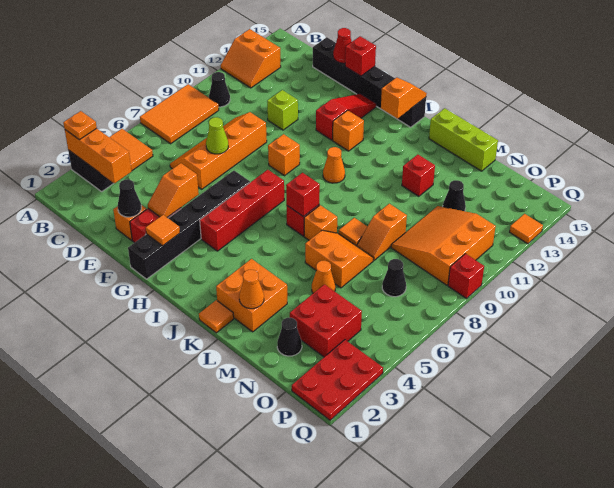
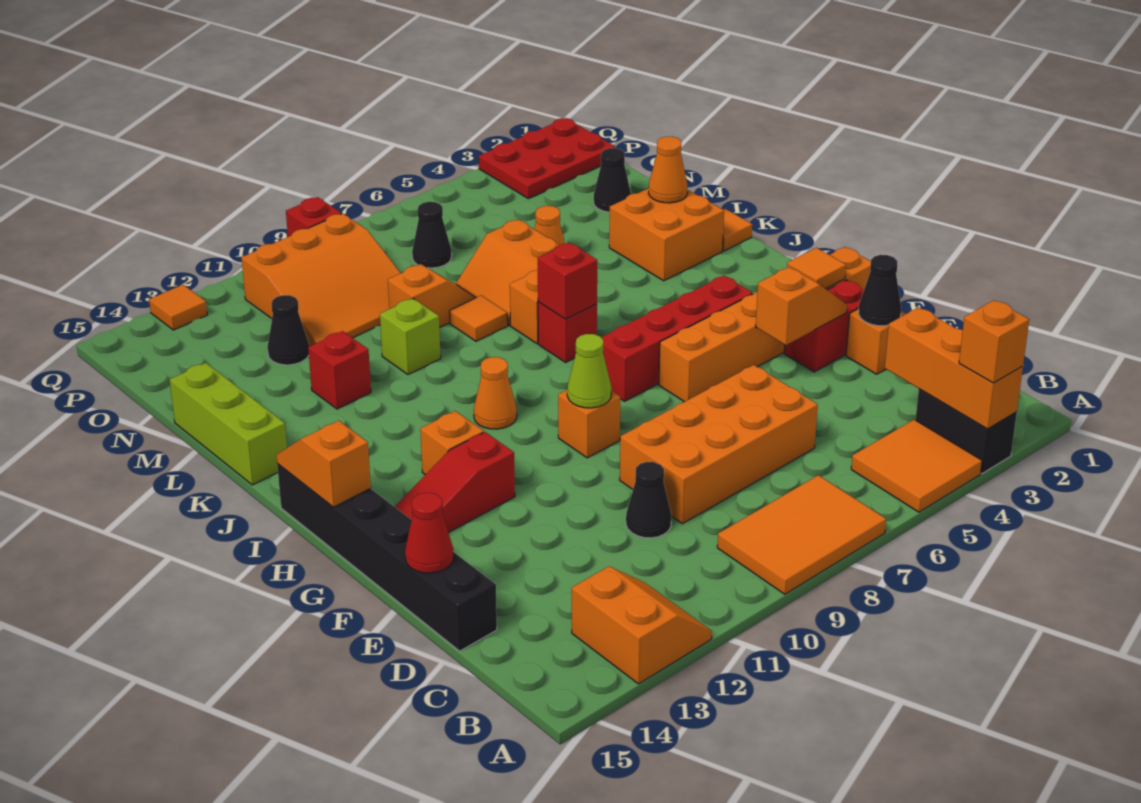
orange plate A3 level 3 -> orange brick A3 level 3
black cone B10 level 1 -> black cone D10 level 1
orange slope D6:E9 level 1 top E -> orange brick D6:E9 level 1
lime cone E7 level 2 -> lime cone G9 level 2
lime brick E11 level 1 -> lime brick L10 level 1
red brick F15 level 2 -> none
black brick G1:G6 level 1 -> orange brick G1:G6 level 1
orange slope I14:I15 level 2 top 14 -> orange slope H15:I15 level 2 top H
red brick N3:O4 level 1 -> none

